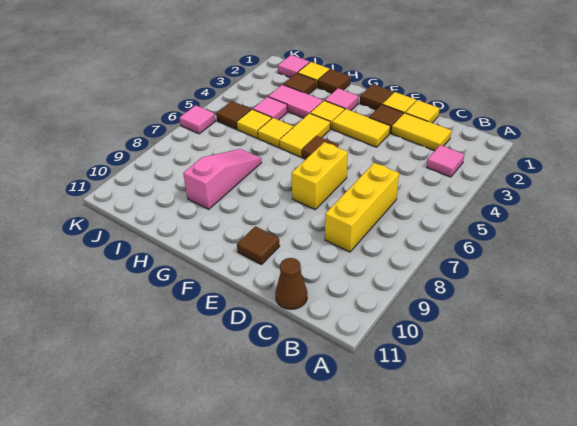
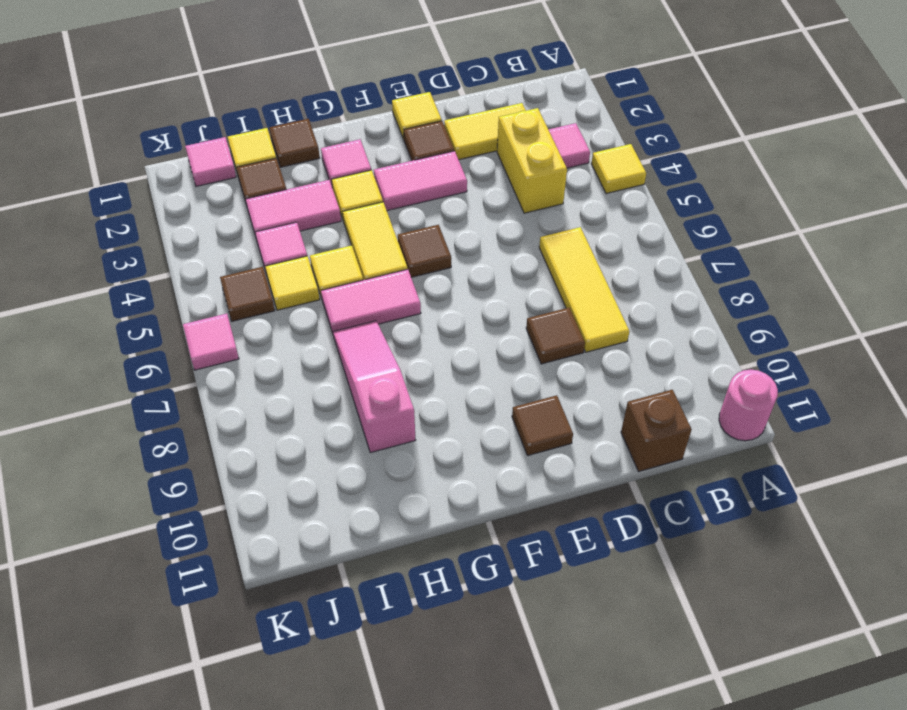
none -> pink round brick A11 level 1
yellow brick C6:C8 level 1 -> yellow tile C6:C8 level 1
brown cone C11 level 1 -> brown brick C11 level 1
yellow tile D1 level 1 -> yellow tile A4 level 1
yellow tile E3:F3 level 1 -> pink tile E3:F3 level 1
yellow brick E6:E7 level 1 -> yellow brick C3:C4 level 1
brown tile F1 level 1 -> brown tile D8 level 1
none -> pink tile G6:H6 level 1

